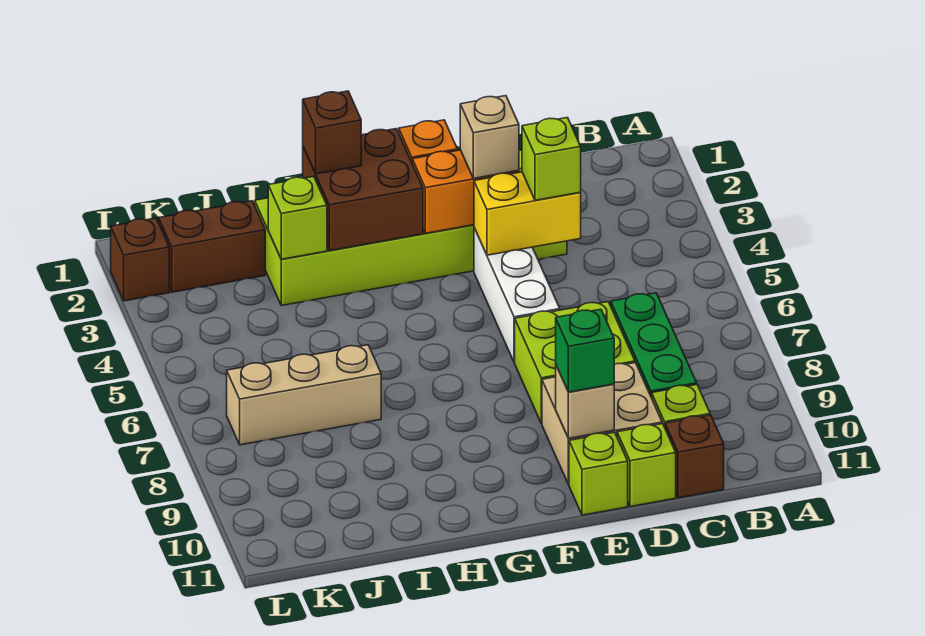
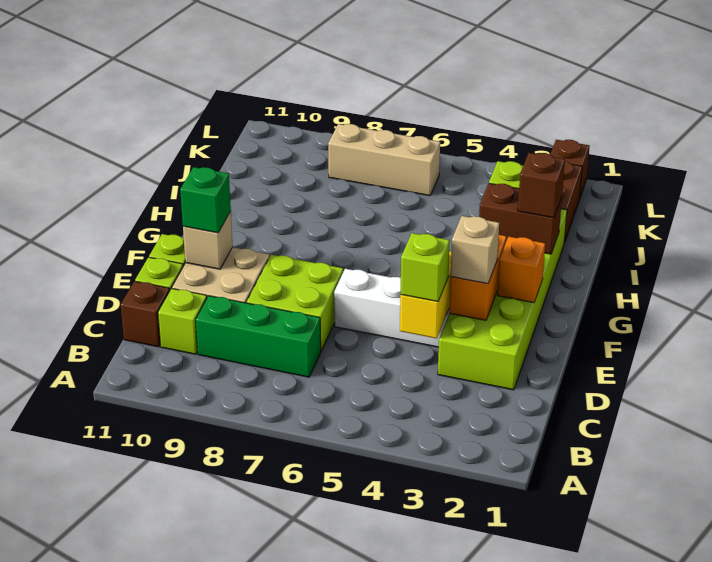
brown brick G2:H3 level 2 -> brown brick H2:H3 level 2
tan brick I7:K7 level 1 -> tan brick K6:K8 level 1

